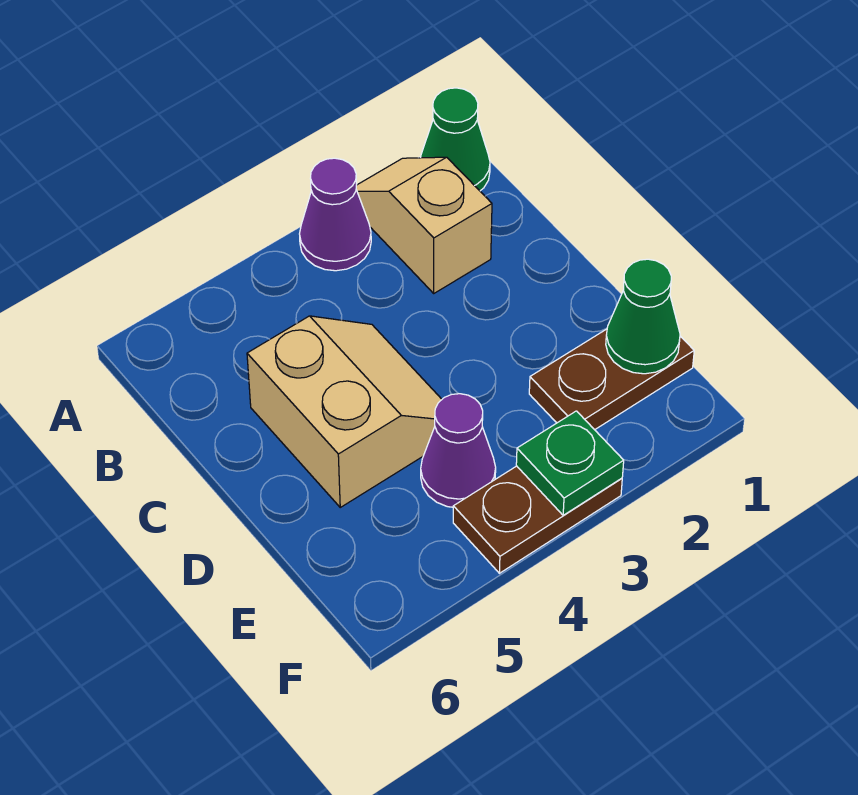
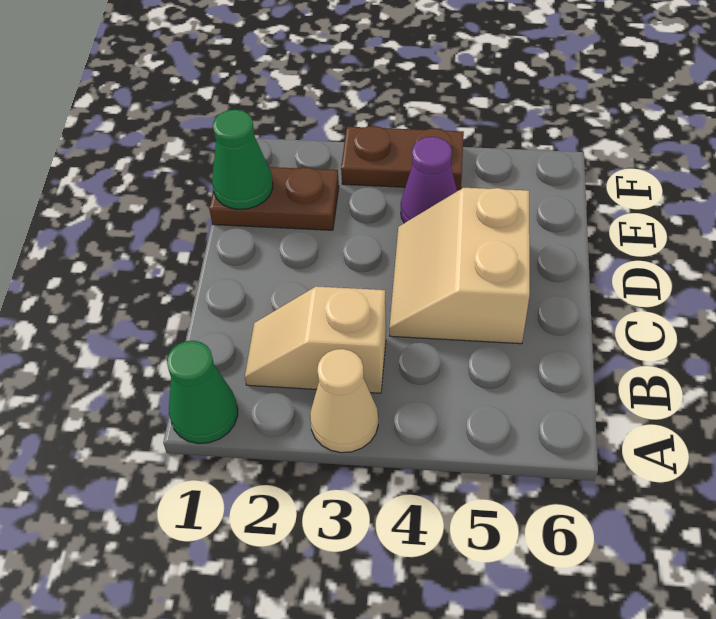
tan slope A2:B2 level 1 top B -> tan slope B2:B3 level 1 top 3
purple cone A3 level 1 -> tan cone A3 level 1
green plate F3 level 2 -> none

